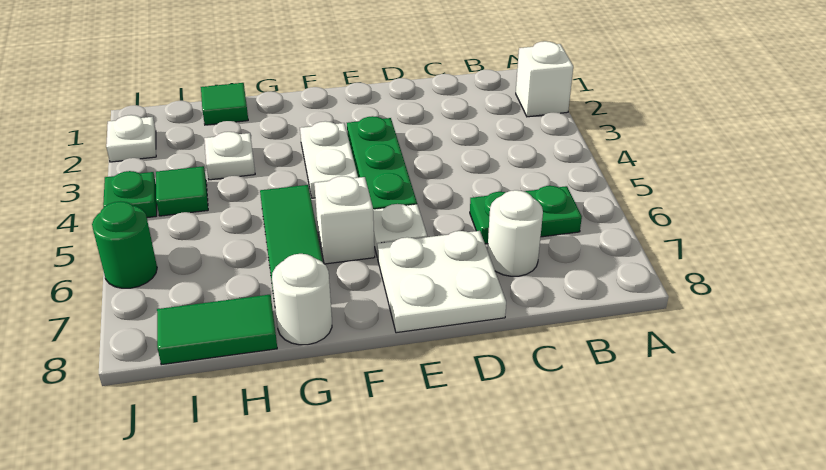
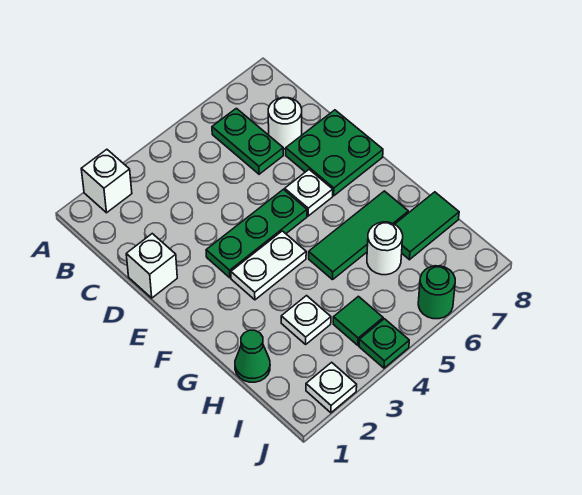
white plate D7:E8 level 1 -> green plate D7:E8 level 1
white brick F6 level 1 -> white brick D1 level 1
white round brick G8 level 1 -> white round brick H6 level 1
green tile H1 level 1 -> green cone H1 level 1
green tile H8:I8 level 1 -> green tile H7:H8 level 1

